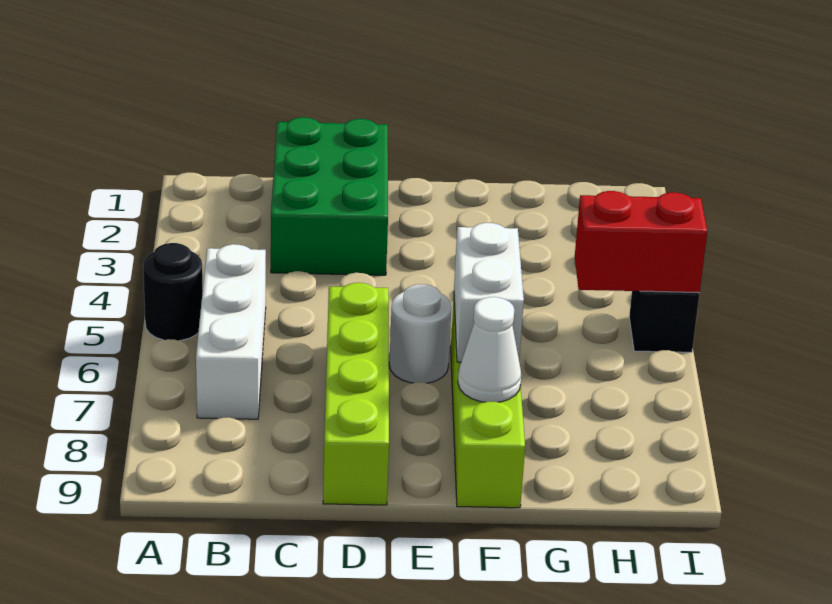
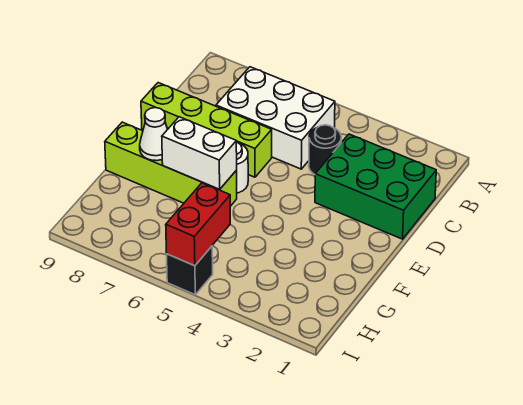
black round brick A5 level 1 -> black round brick C4 level 1
white brick B5:B7 level 1 -> white brick B5:C7 level 1

